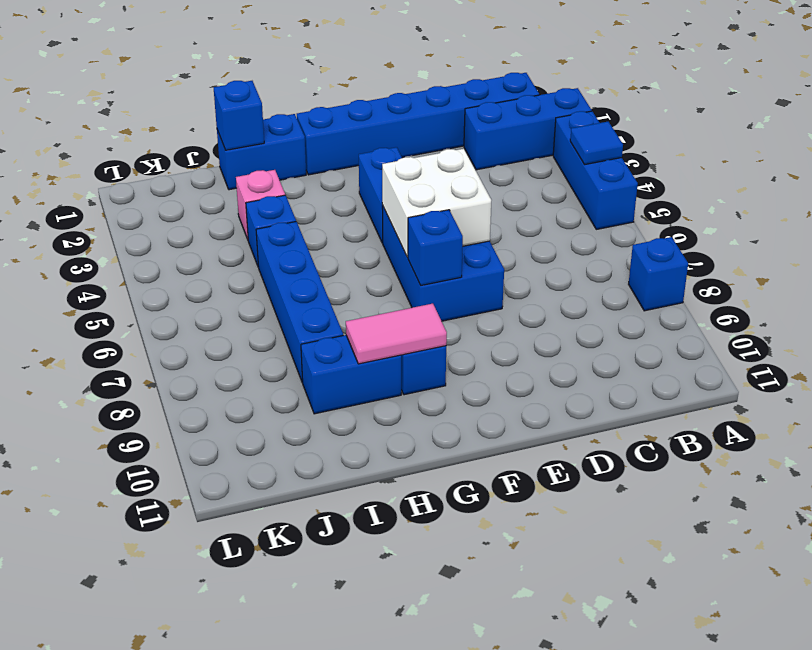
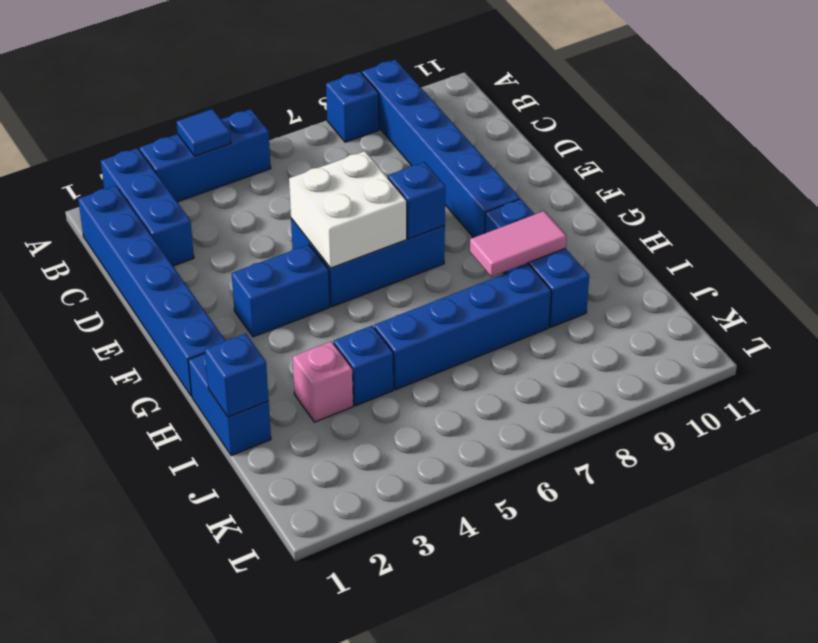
none -> blue brick A9:F9 level 1
pink tile G9:H9 level 2 -> pink tile H8:H9 level 2

